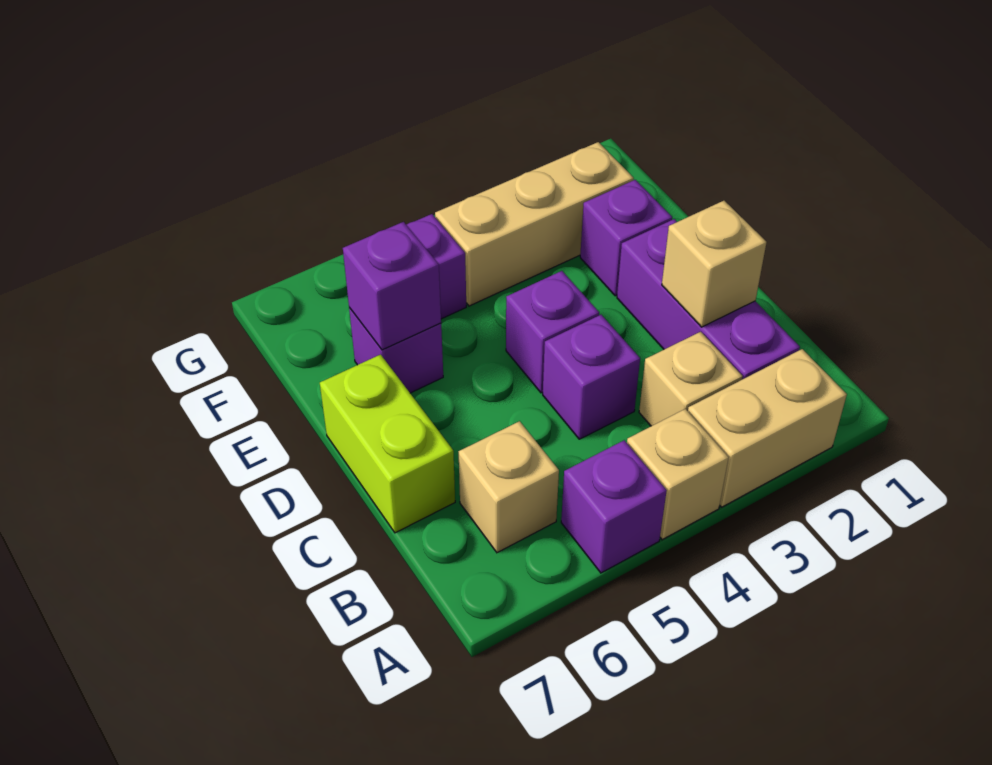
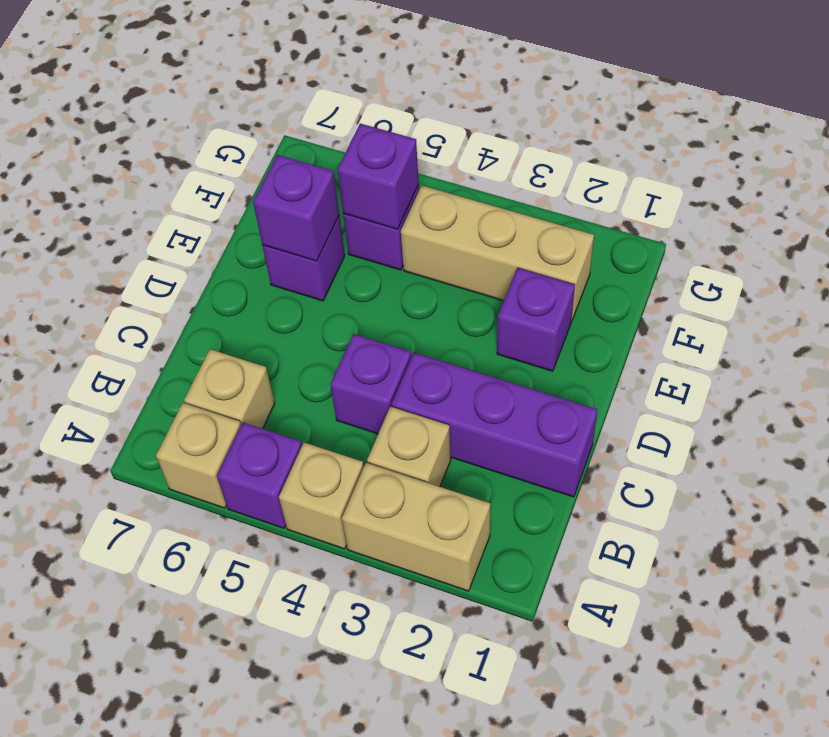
purple brick B2:D2 level 1 -> purple brick C1:C3 level 1
tan brick C2 level 2 -> tan brick A6 level 1
lime brick C7:D7 level 1 -> none
purple brick D4 level 1 -> purple brick F5 level 2

